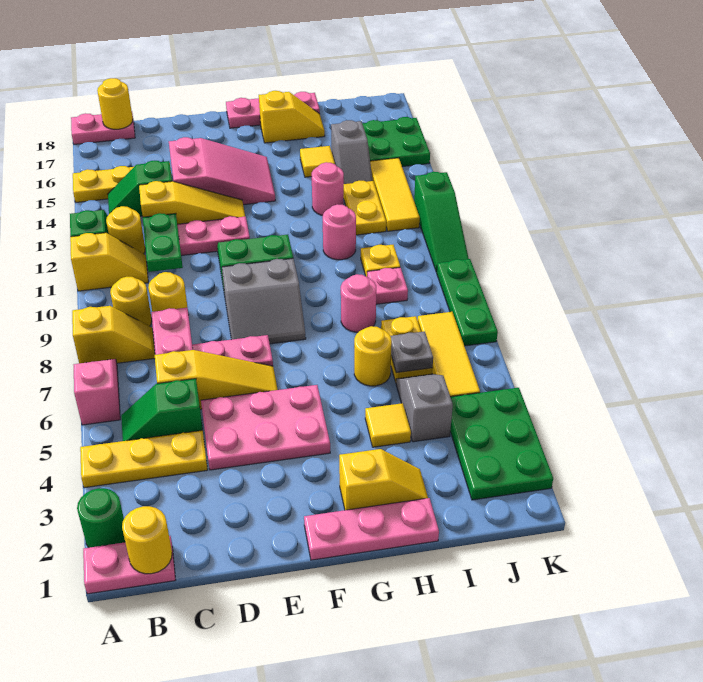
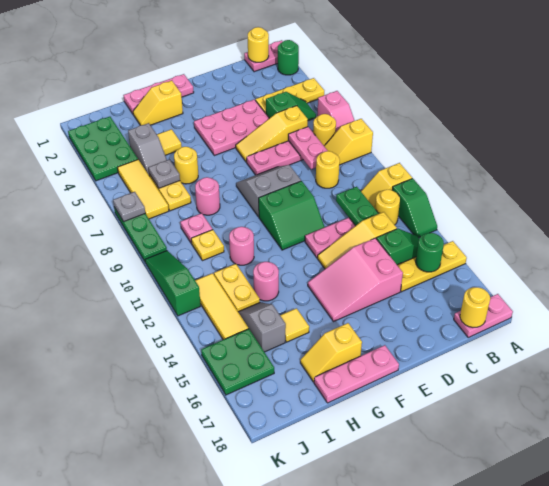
yellow round brick B9 level 1 -> yellow round brick B7 level 1
none -> green round brick B15 level 2
none -> grey plate K7 level 2

